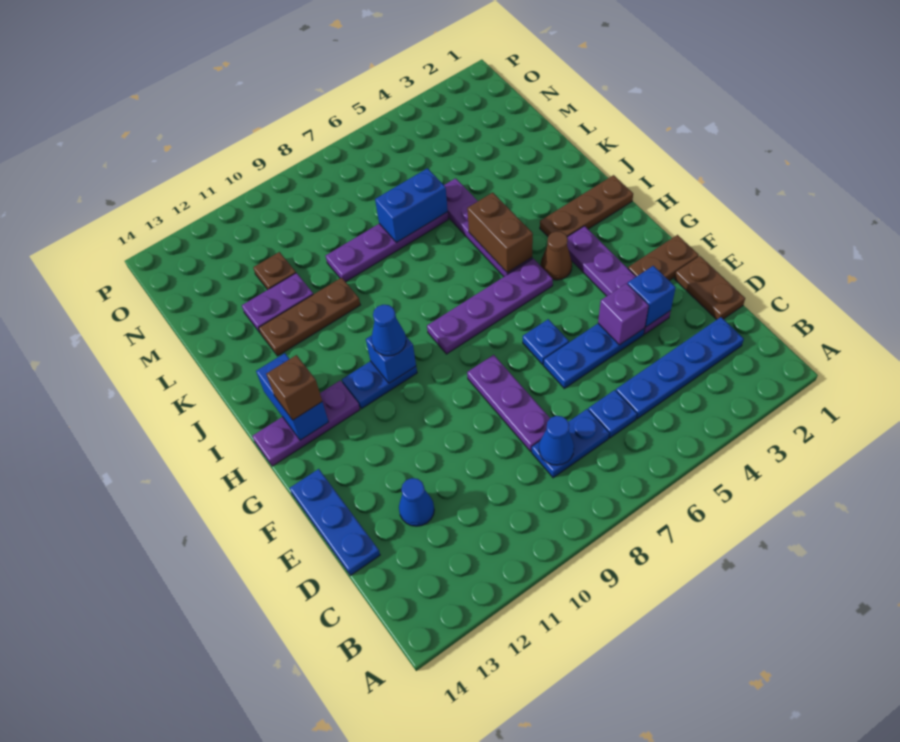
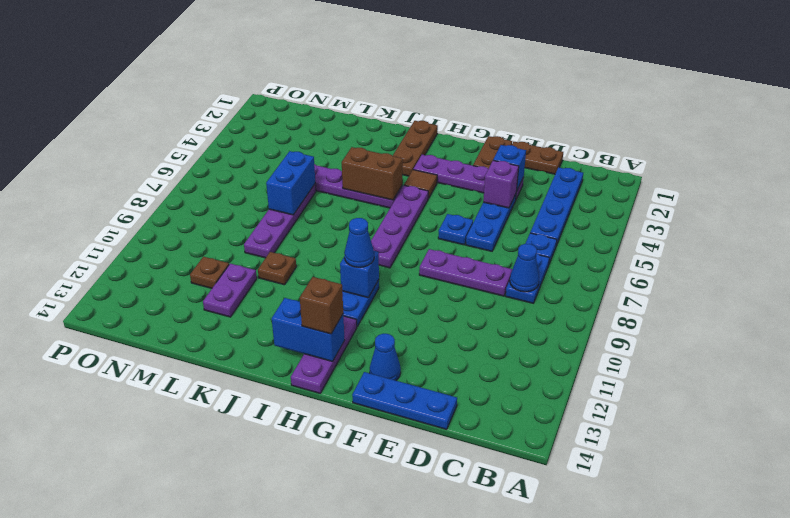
blue cone D12 level 1 -> blue cone F13 level 1
brown cone H4 level 1 -> brown tile H4 level 1
brown plate K10:K12 level 1 -> brown plate K10 level 1

